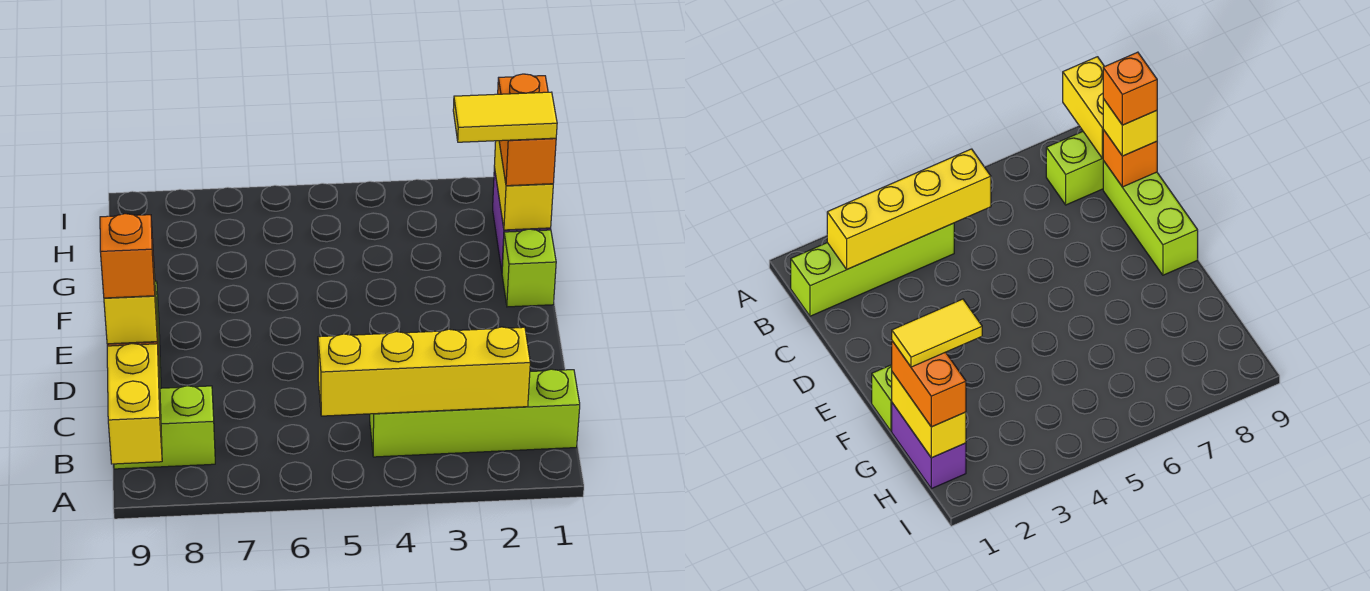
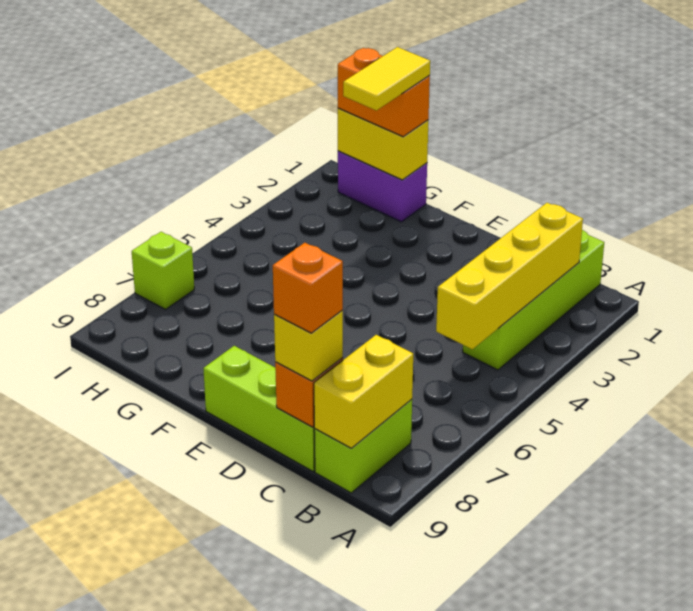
yellow brick A9:B9 level 2 -> yellow brick B8:B9 level 2
lime brick F1 level 1 -> lime brick I7 level 1

